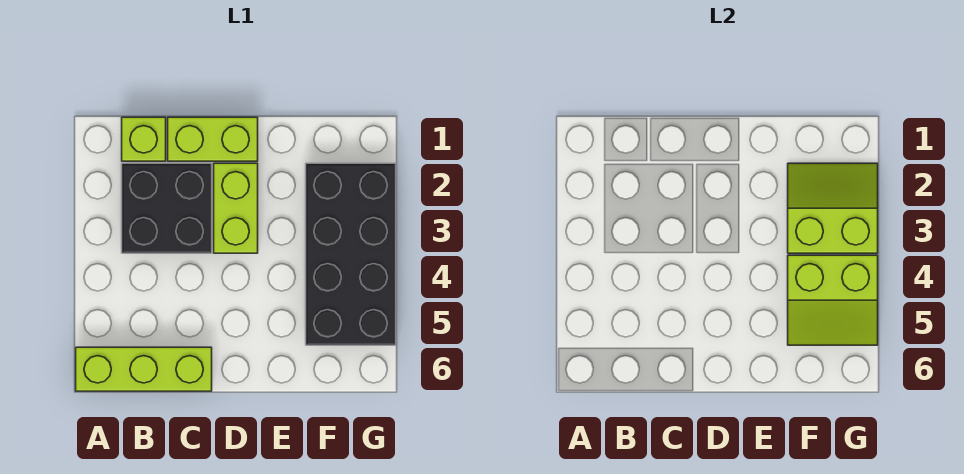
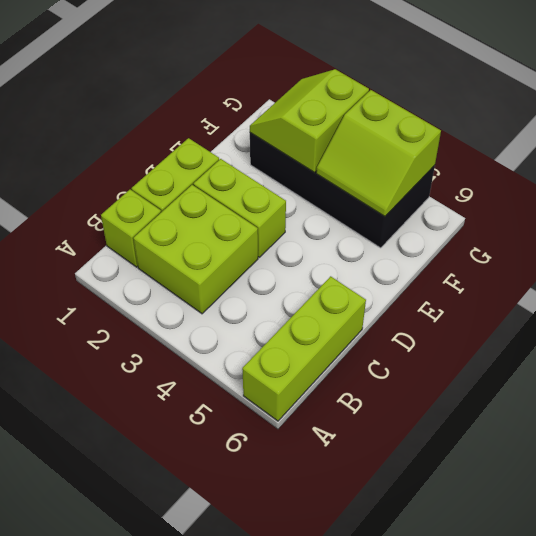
black brick B2:C3 level 1 -> lime brick B2:C3 level 1
lime slope F4:G5 level 2 top 4 -> lime slope F4:G5 level 2 top G

